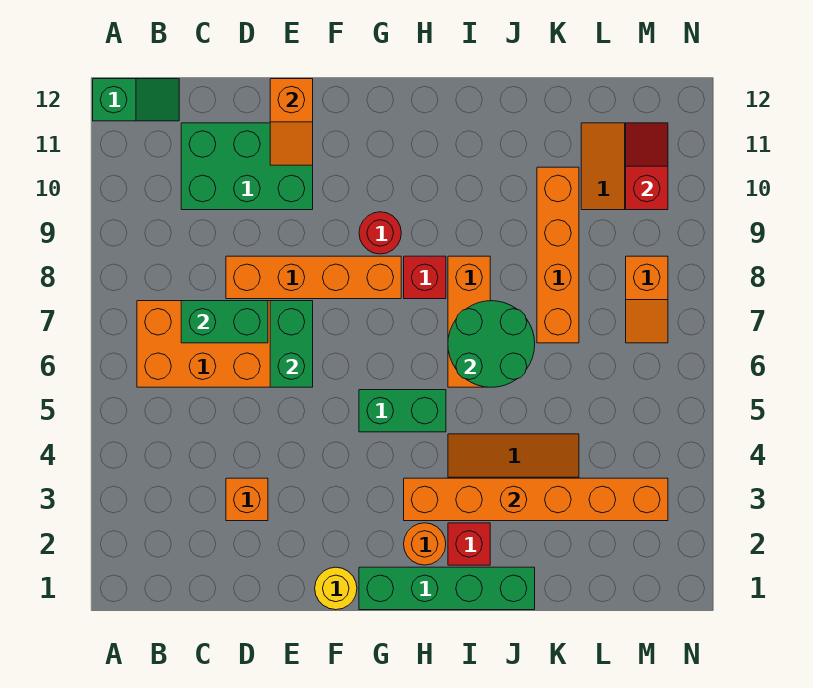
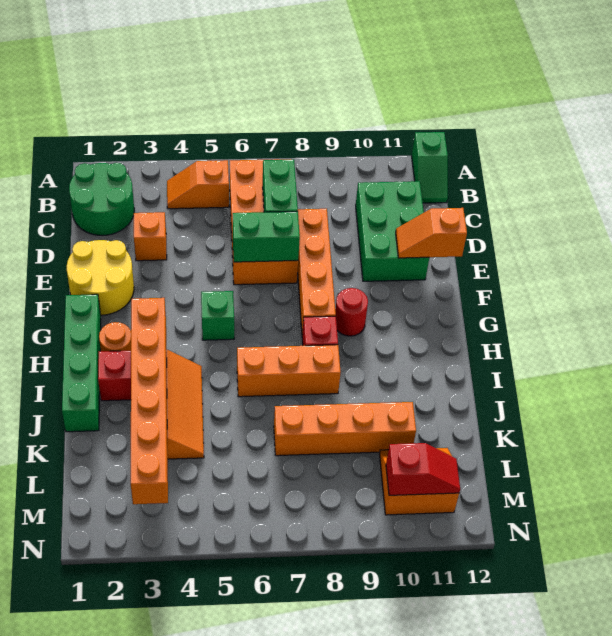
yellow round brick F1 level 1 -> yellow round brick E1:F2 level 1
green brick G5:H5 level 1 -> green brick G5 level 1
green round brick I6:J7 level 2 -> green round brick B1:C2 level 1
orange slope M7:M8 level 1 top 8 -> orange slope B4:B5 level 1 top 5

